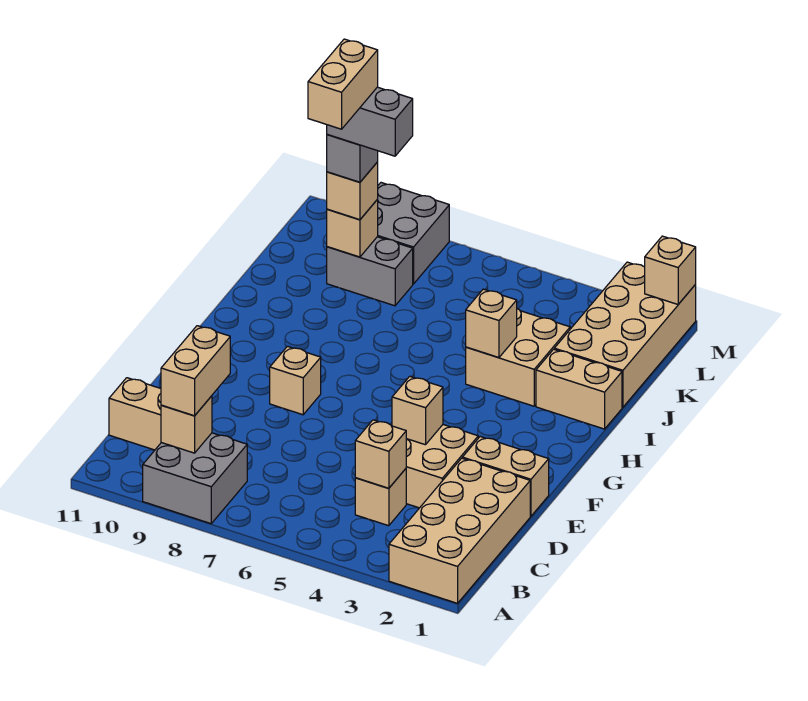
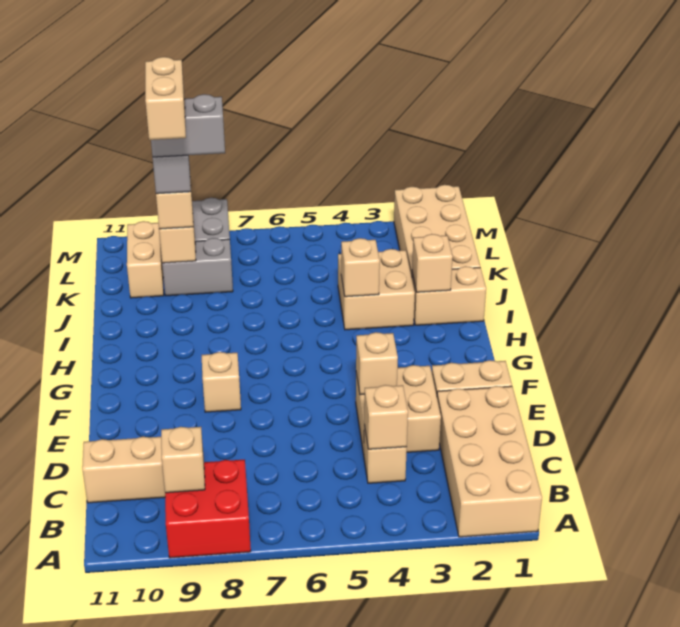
grey brick A8:B9 level 1 -> red brick A8:B9 level 1
tan brick B9:C9 level 3 -> tan brick K10:L10 level 1
tan brick M1 level 2 -> tan brick I2 level 2

